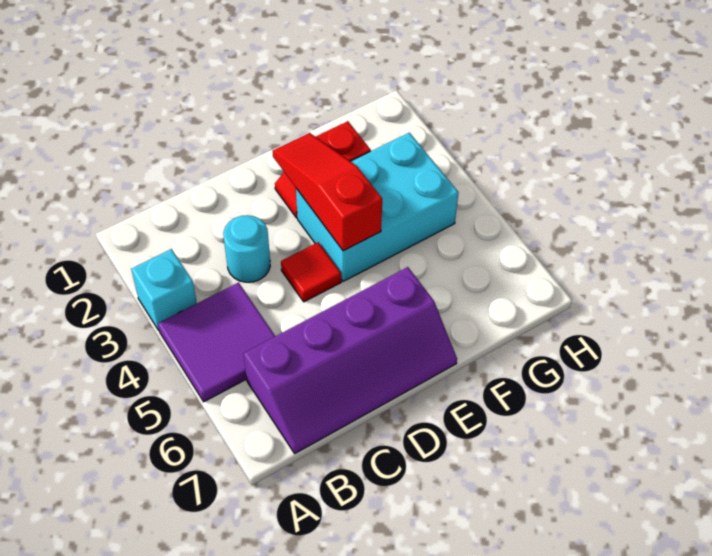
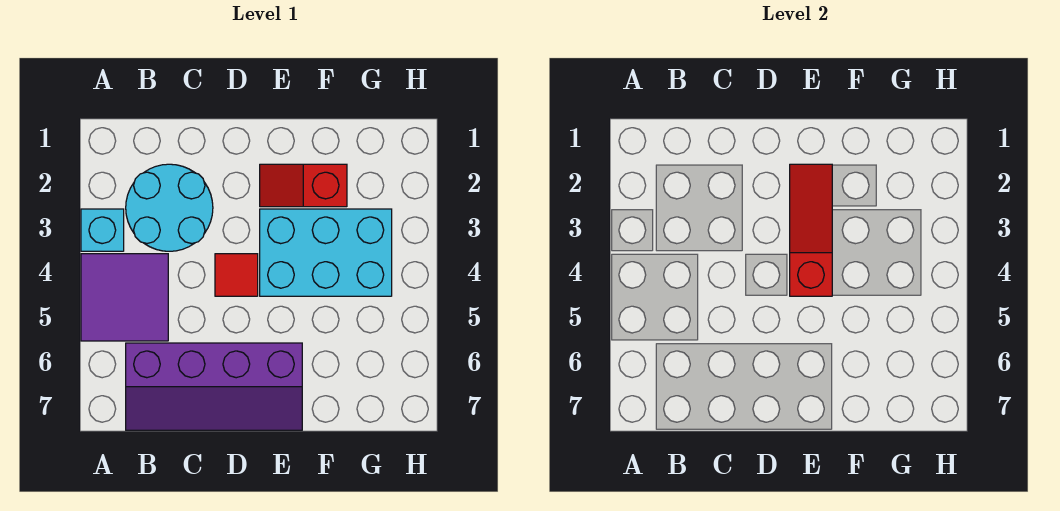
cyan round brick C3 level 1 -> cyan round brick B2:C3 level 1

